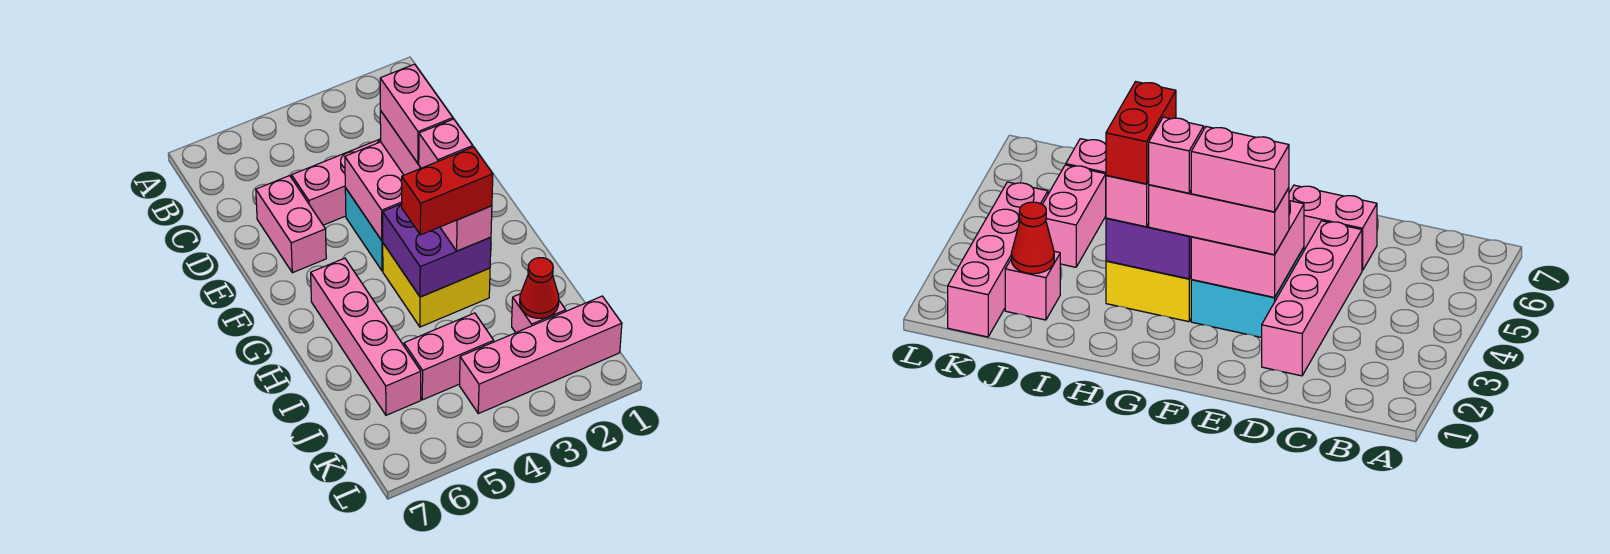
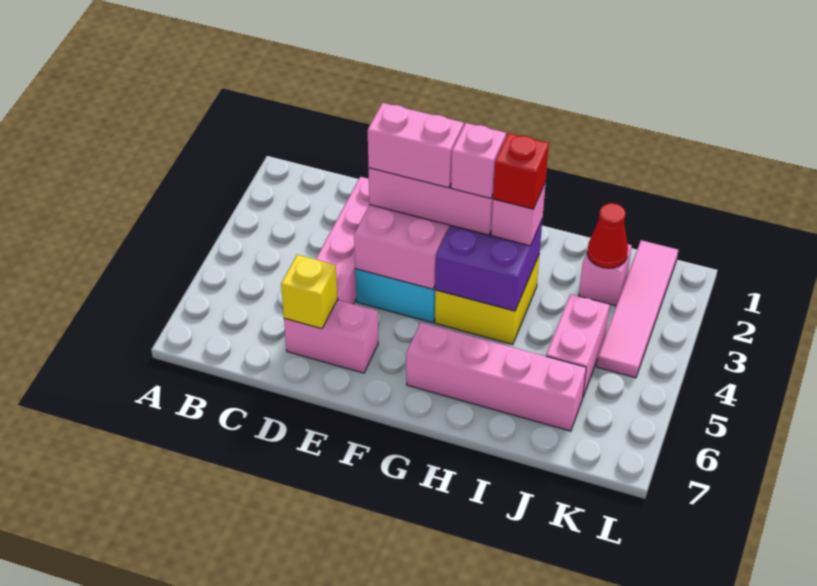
none -> yellow brick D6 level 2
red brick H3:H4 level 4 -> red brick H3 level 4
pink brick K1:K4 level 1 -> pink tile K1:K4 level 1

